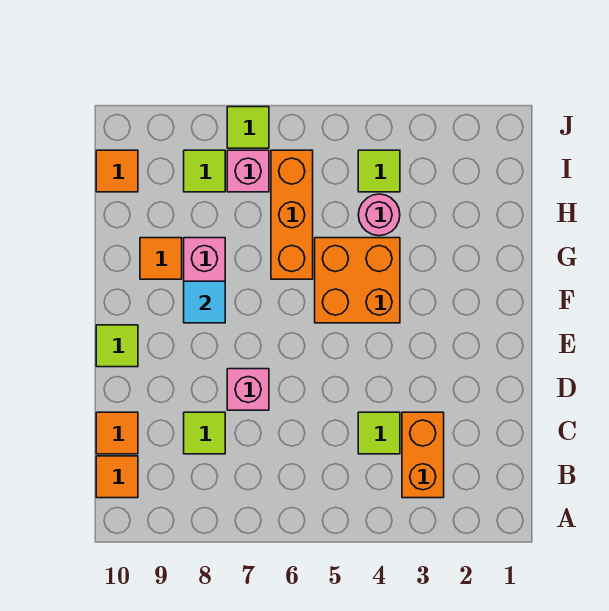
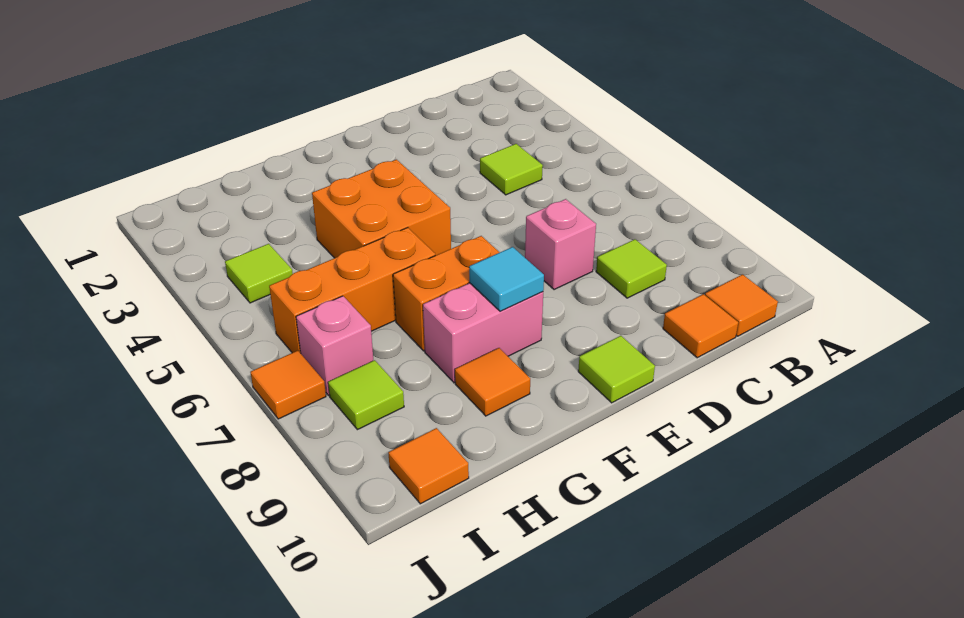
orange brick B3:C3 level 1 -> orange brick F7:G7 level 1
pink round brick H4 level 1 -> none
lime tile J7 level 1 -> orange tile J7 level 1

